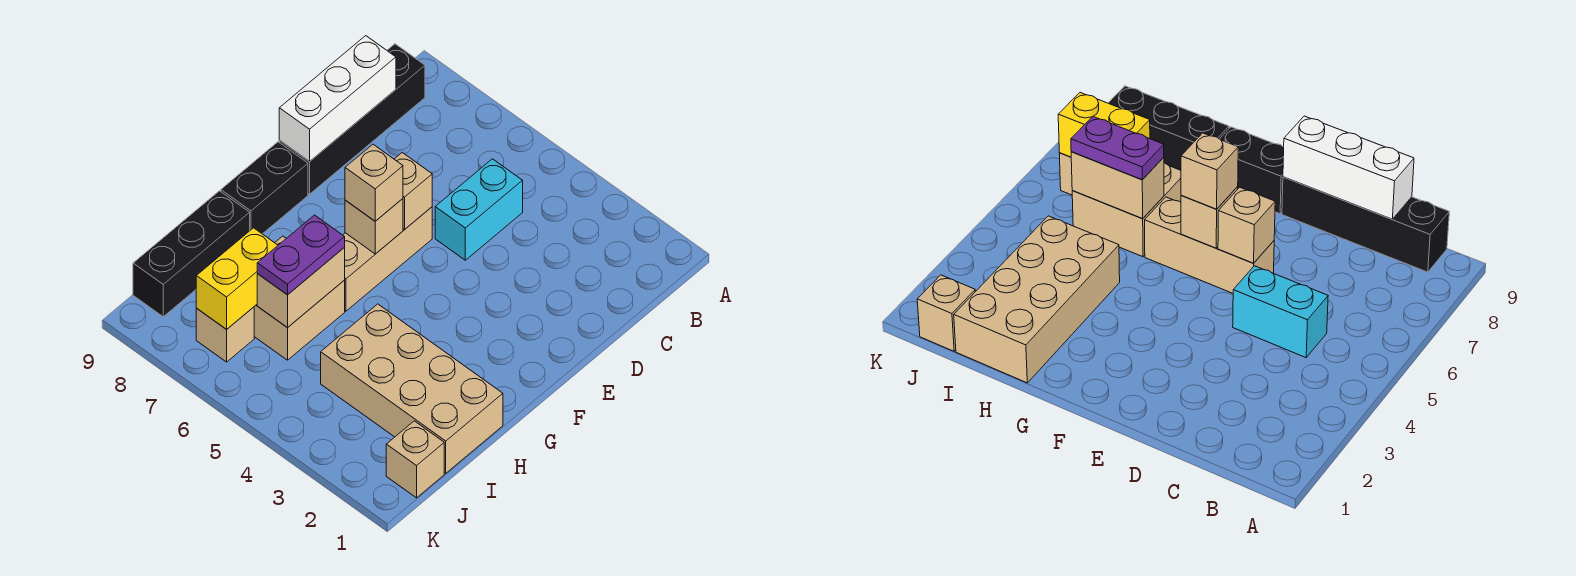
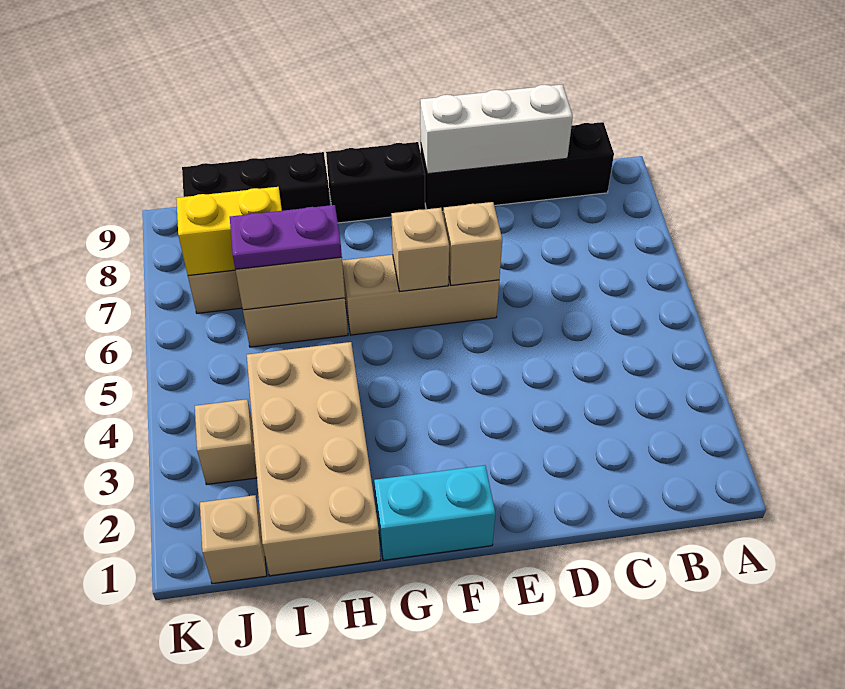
cyan brick C5:D5 level 1 -> cyan brick F1:G1 level 1
tan brick F6 level 3 -> tan brick J3 level 1

